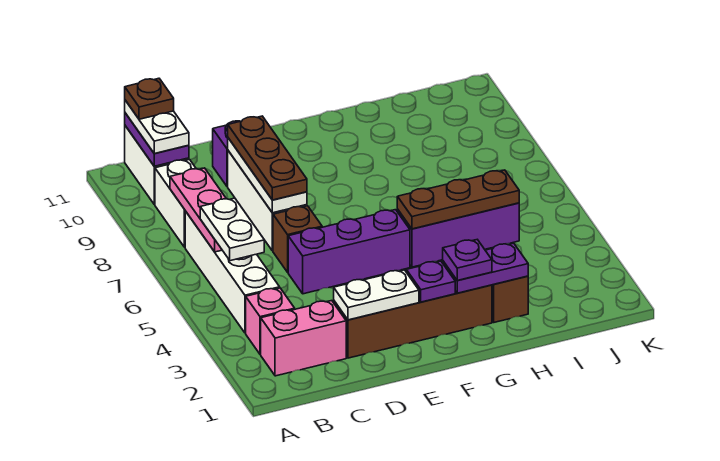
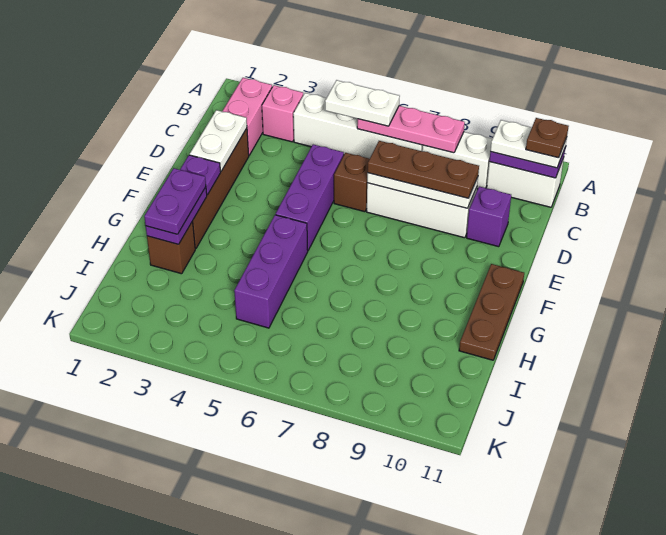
purple plate G2 level 3 -> purple plate G2:H2 level 3
brown plate G5:I5 level 2 -> brown plate F11:H11 level 1

